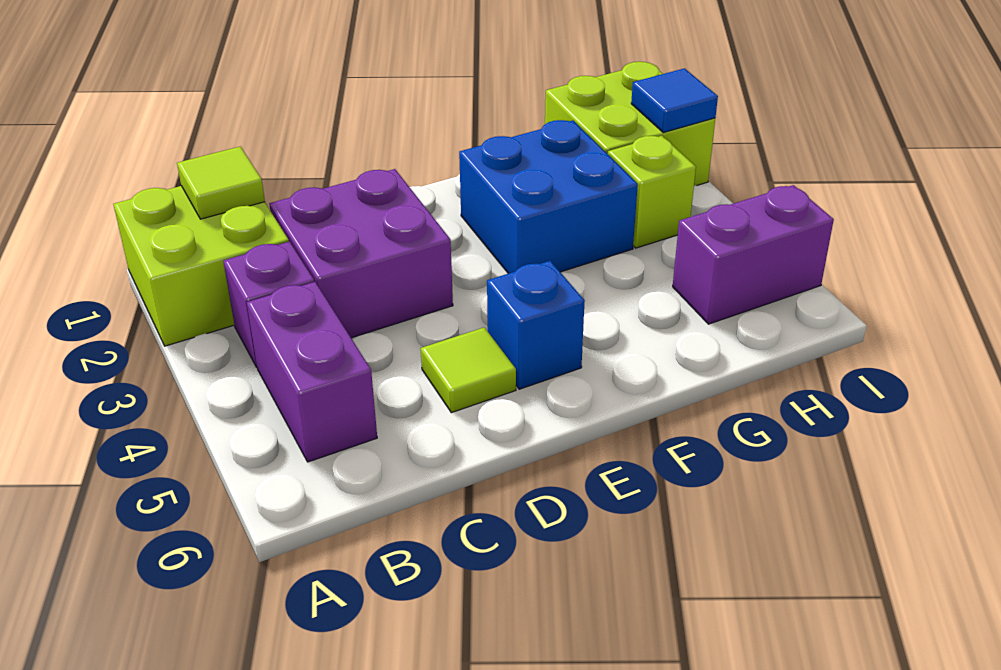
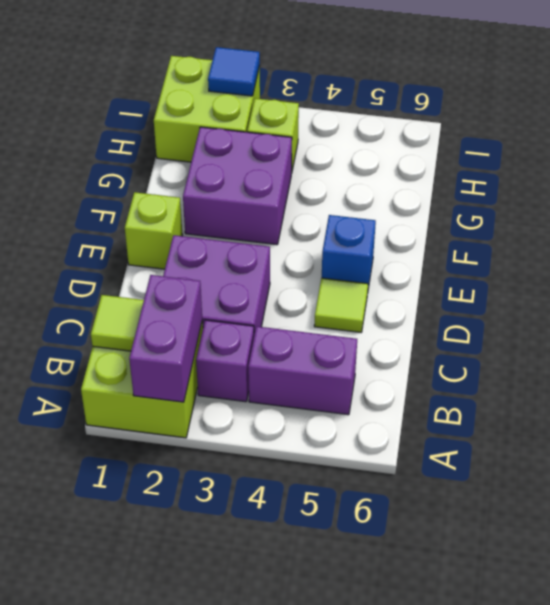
none -> lime brick E1 level 1
blue brick F2:G3 level 1 -> purple brick F2:G3 level 1
purple brick H5:I5 level 1 -> purple brick A2:B2 level 2

